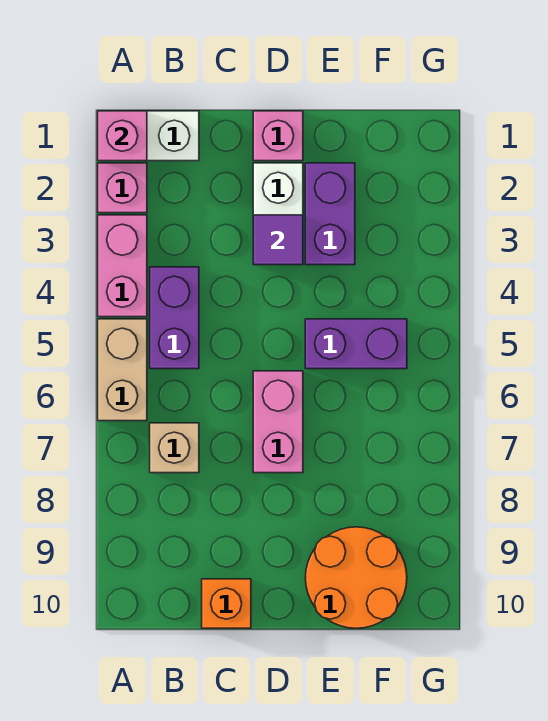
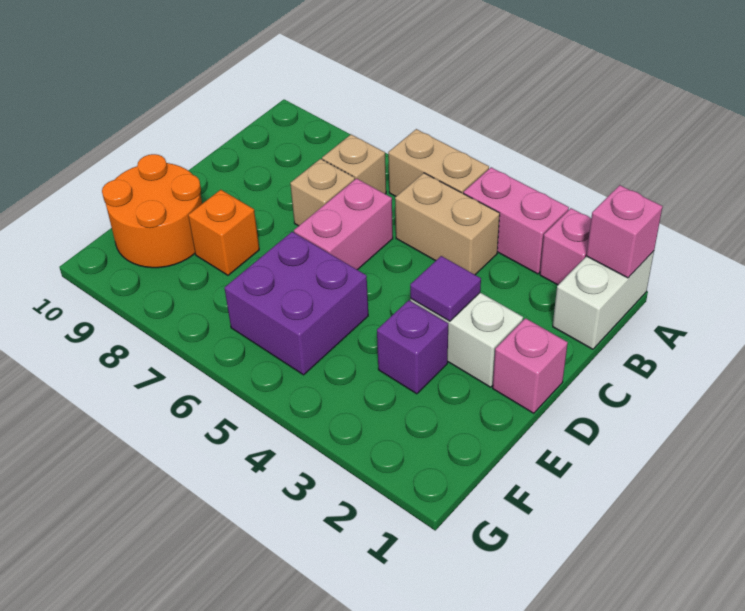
purple brick B4:B5 level 1 -> tan brick B4:B5 level 1
none -> tan brick C7 level 1
orange brick C10 level 1 -> orange brick E8 level 1
pink brick D6:D7 level 1 -> pink brick C6:D6 level 1
purple brick E2:E3 level 1 -> purple brick E3 level 1
purple brick E5:F5 level 1 -> purple brick E5:F6 level 1

